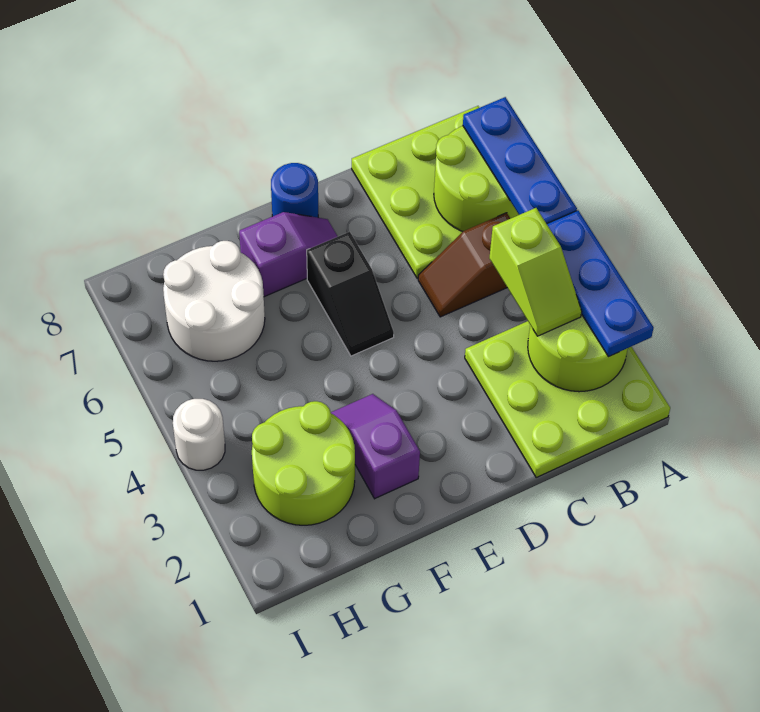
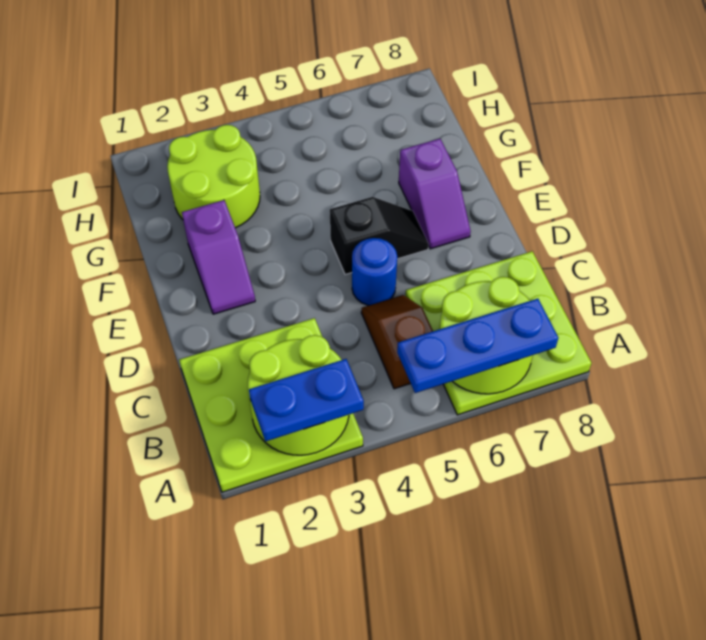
blue plate A2:A4 level 3 -> blue plate A2:A3 level 3
lime slope B3:B4 level 3 top 4 -> none
black slope E5:E6 level 1 top 6 -> black slope E5:E6 level 1 top 5
blue round brick E8 level 1 -> blue round brick D5 level 1
purple slope F2:F3 level 1 top 2 -> purple slope E2:F2 level 1 top F
white round brick G6:H7 level 1 -> none
white round brick I4 level 1 -> none

